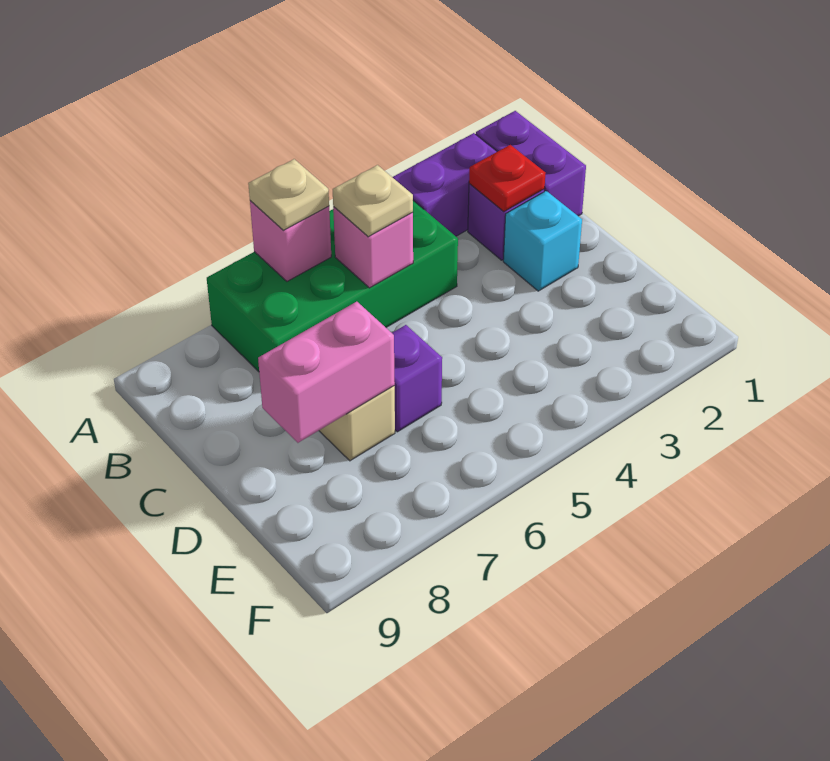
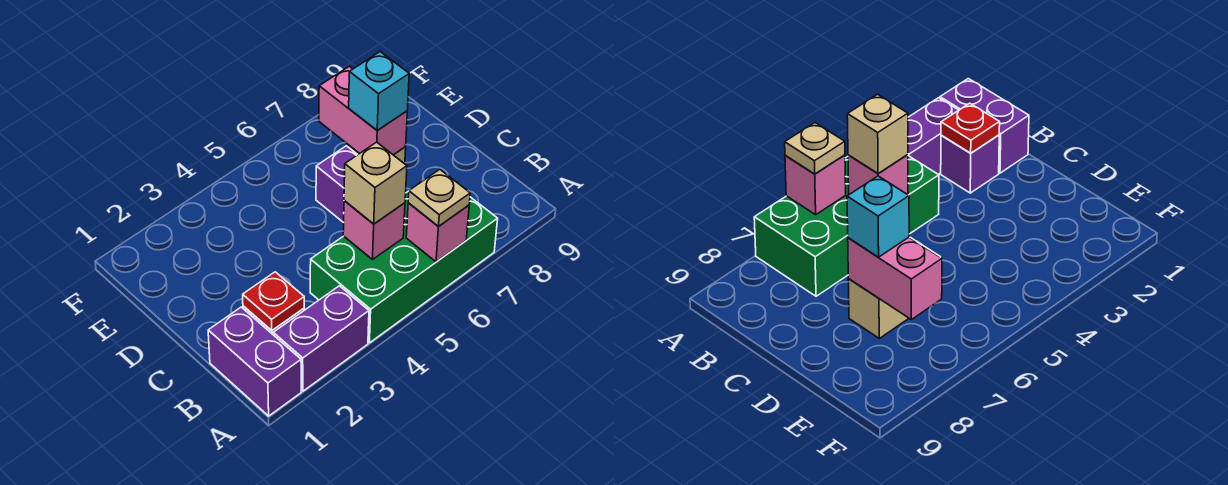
tan plate B5 level 3 -> tan brick B5 level 3
cyan brick C2 level 1 -> cyan brick D7 level 3
pink brick D7:D8 level 2 -> pink brick D7:E7 level 2

